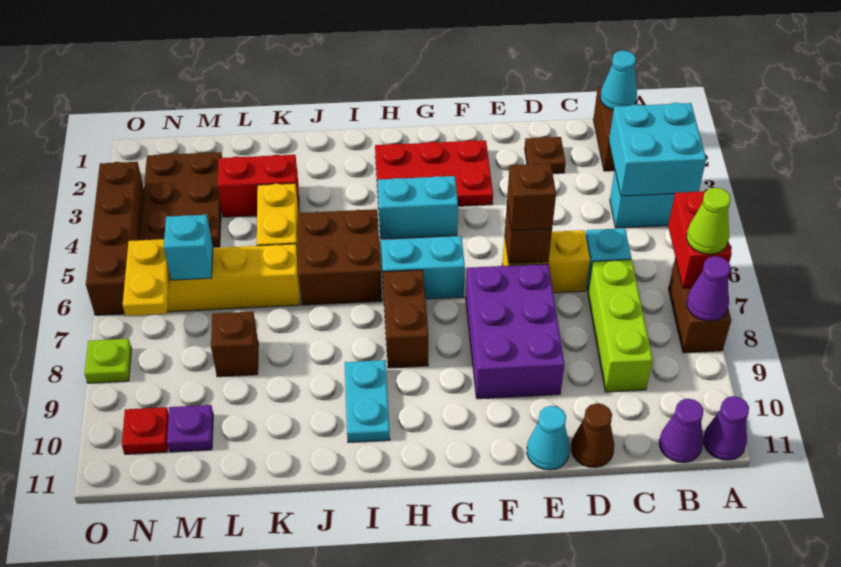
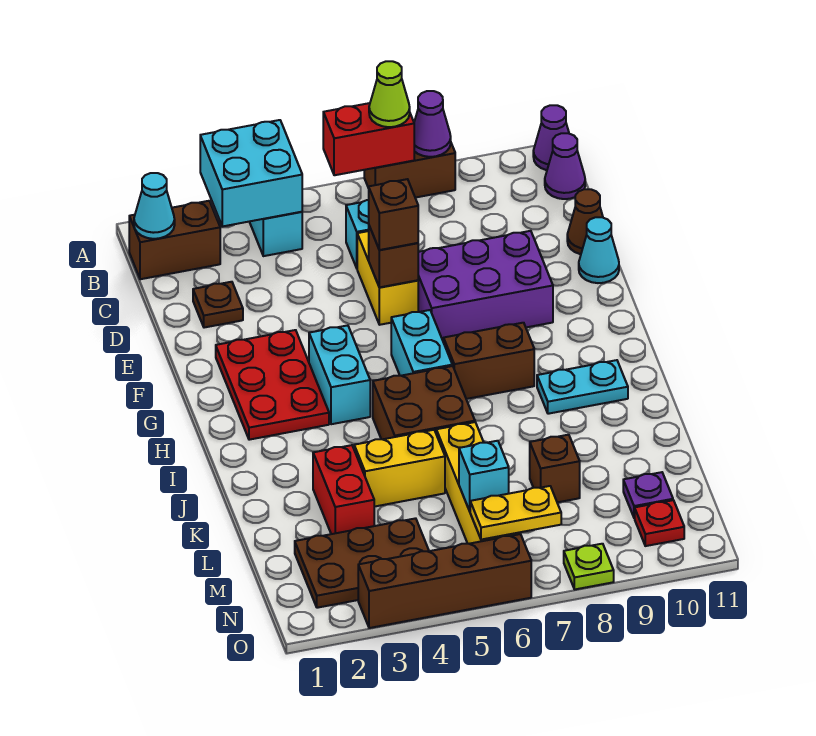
lime brick C7:C9 level 1 -> none

